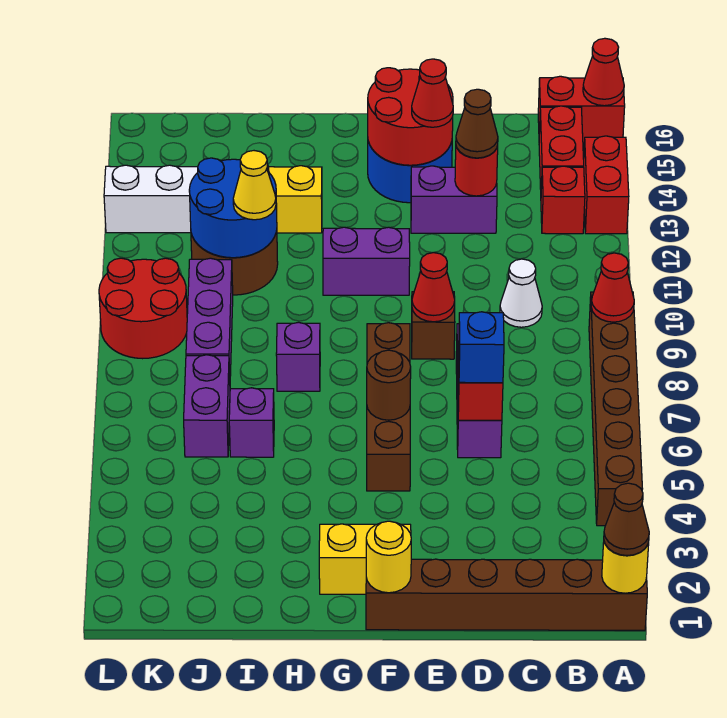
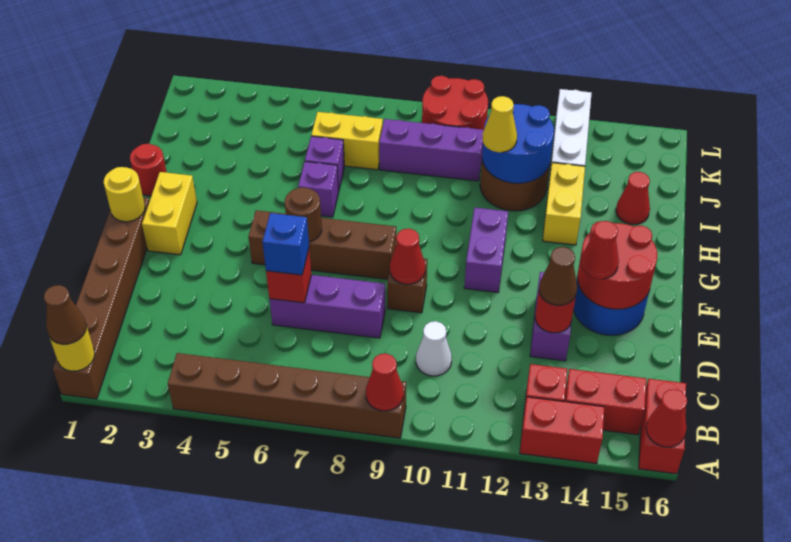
none -> red round brick H1 level 1
purple brick H8 level 1 -> purple brick H6 level 1
none -> red cone I15 level 1
purple brick J6:J7 level 1 -> yellow brick J6:J7 level 1

